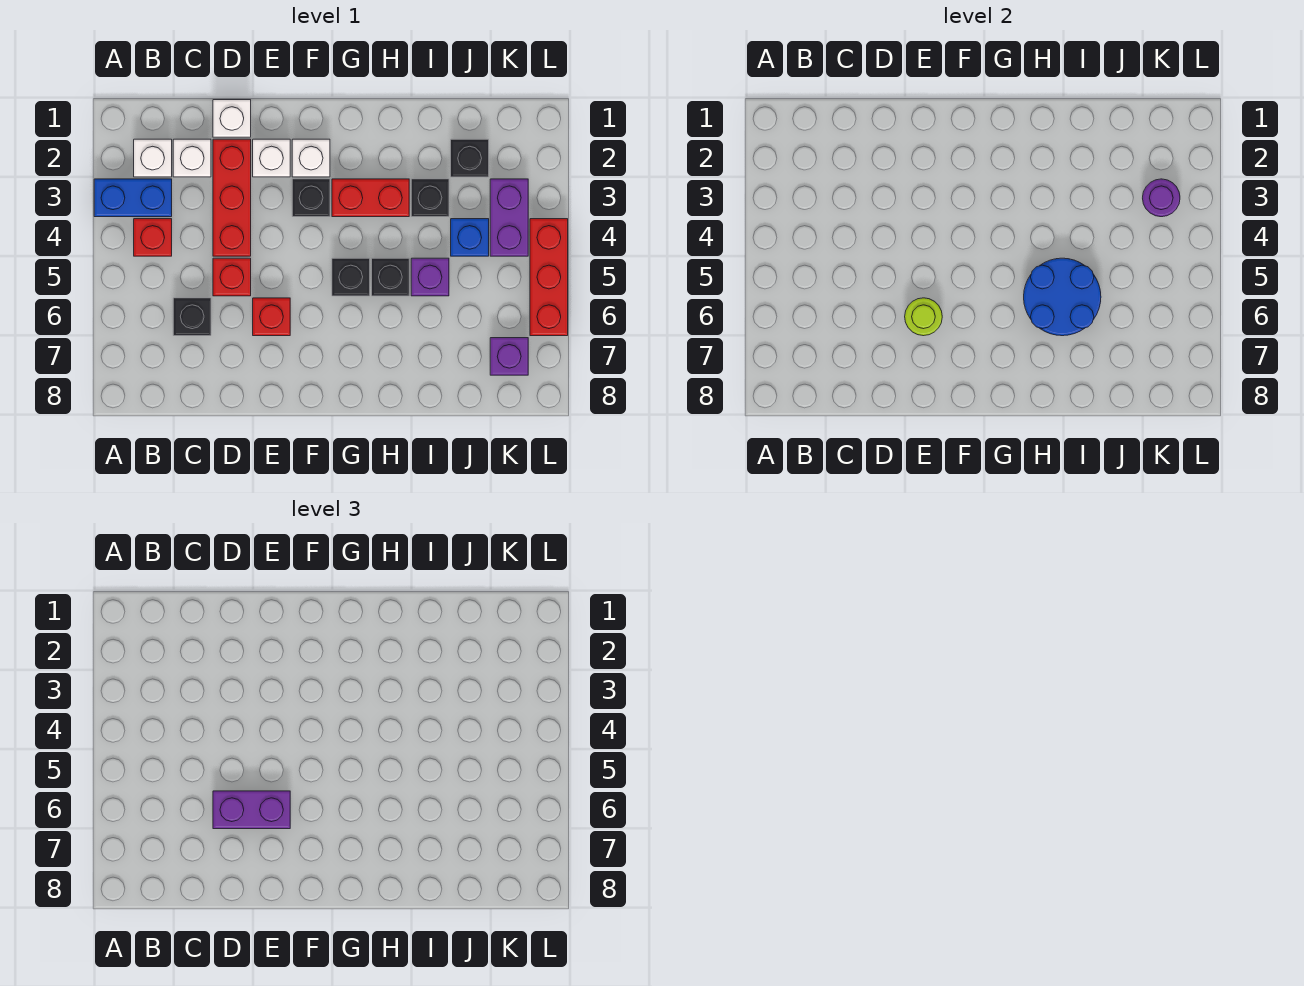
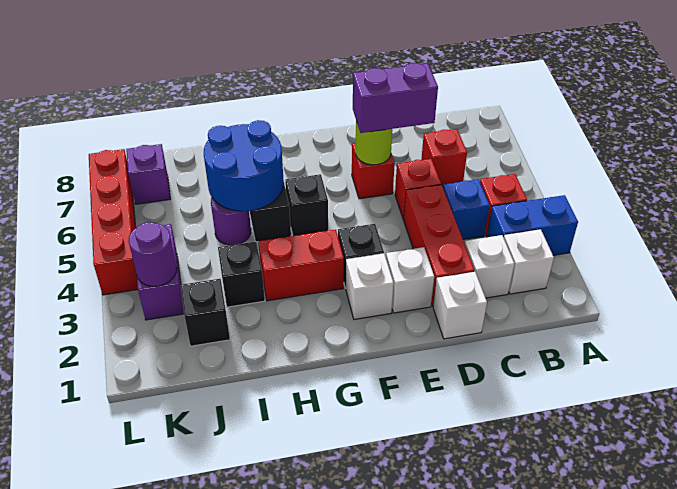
black brick C6 level 1 -> red brick C6 level 1
purple brick I5 level 1 -> purple round brick I5 level 1
blue brick J4 level 1 -> blue brick C4 level 1
red brick L4:L6 level 1 -> red brick L4:L7 level 1

